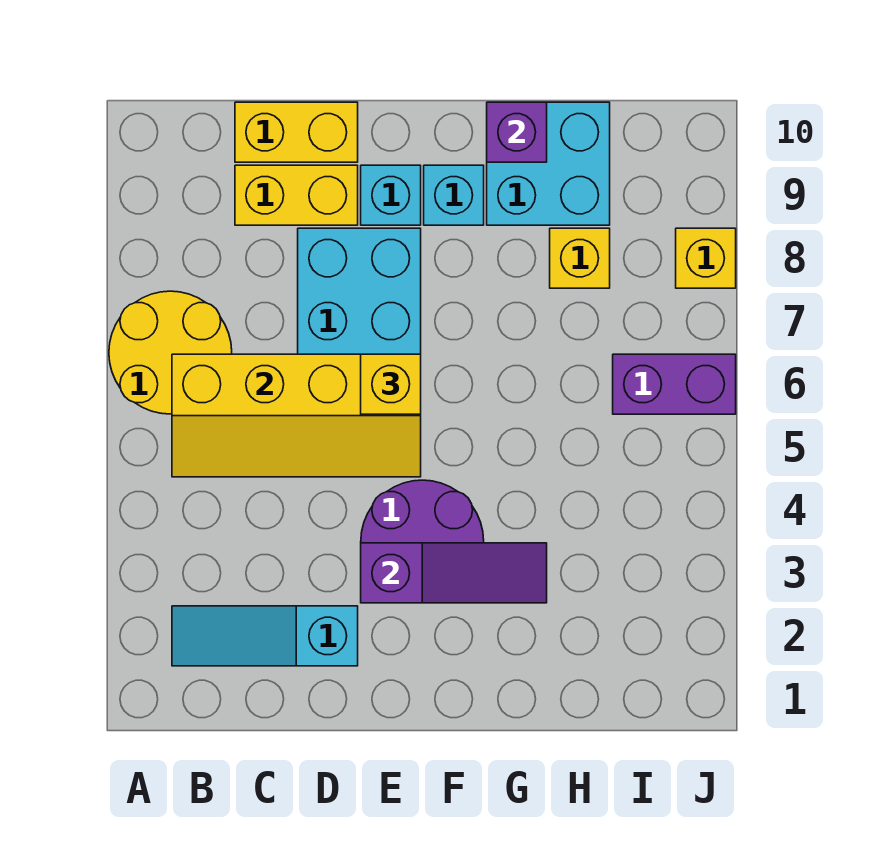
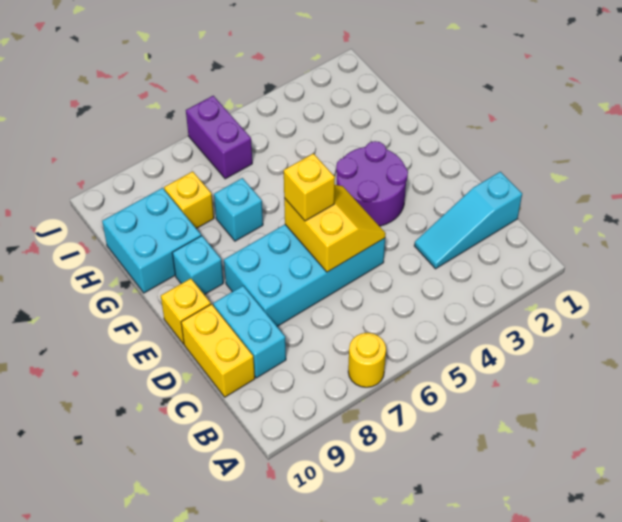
yellow round brick A6:B7 level 1 -> yellow round brick A7 level 1
cyan slope B2:D2 level 1 top D -> cyan slope C1:C3 level 1 top 1
yellow slope B5:E6 level 2 top 6 -> yellow slope D5:E6 level 2 top 6
yellow brick C9:D9 level 1 -> cyan brick C9:D9 level 1
purple slope E3:G3 level 2 top E -> none
cyan brick E9 level 1 -> cyan brick G7 level 1
purple brick G10 level 2 -> none
yellow brick J8 level 1 -> yellow brick E10 level 1

